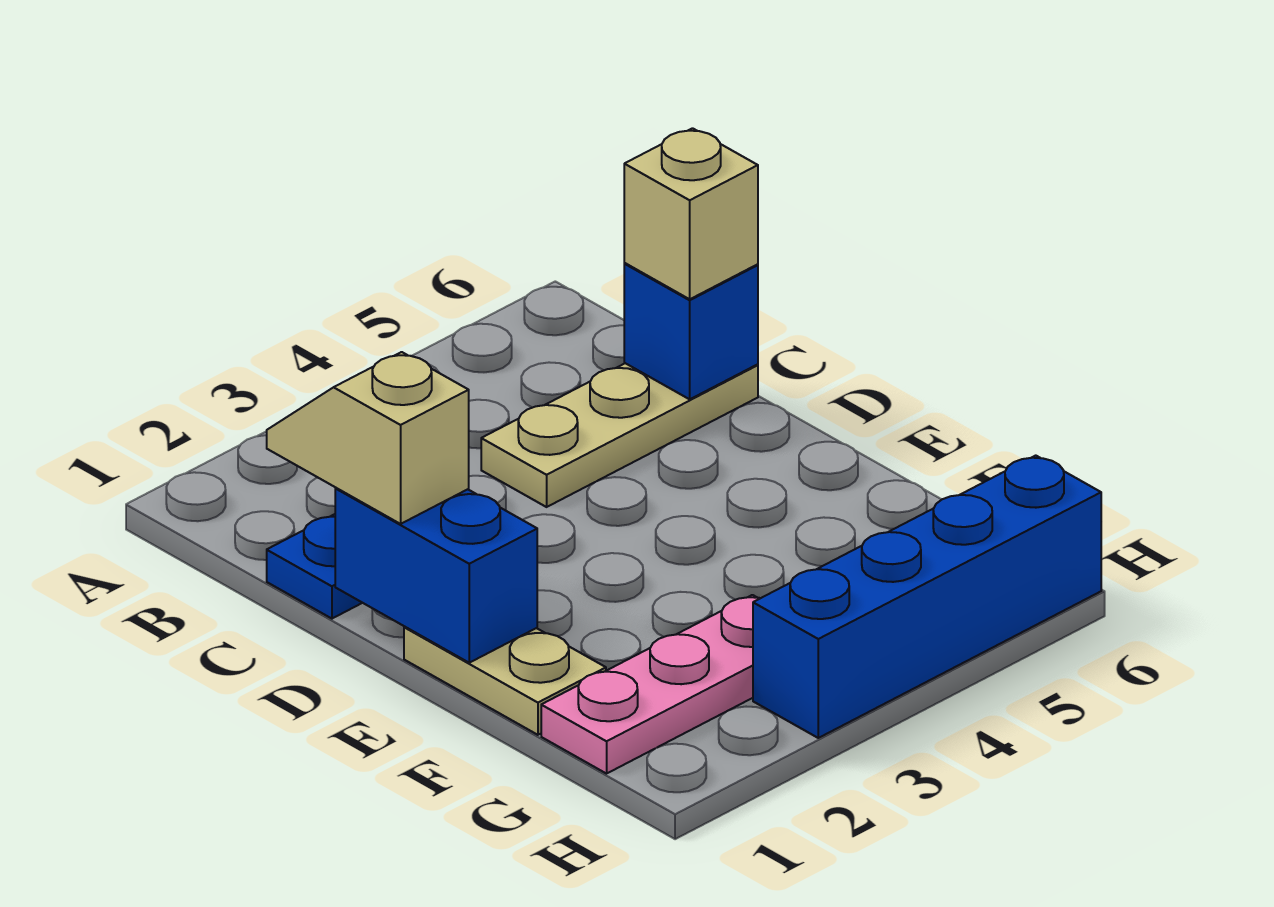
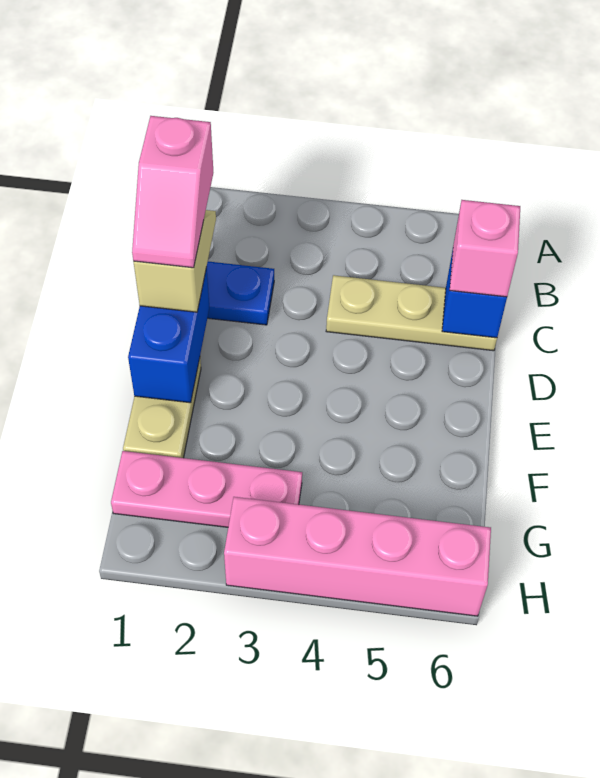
none -> pink slope C1:D1 level 4 top C
tan brick C6 level 3 -> pink brick C6 level 3
blue brick H3:H6 level 1 -> pink brick H3:H6 level 1

